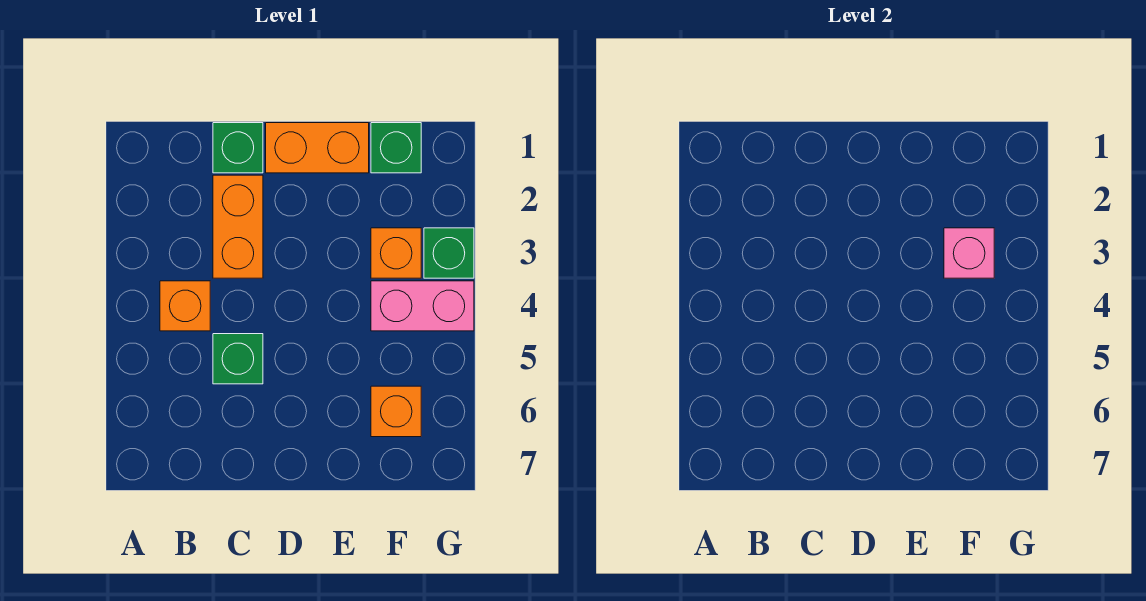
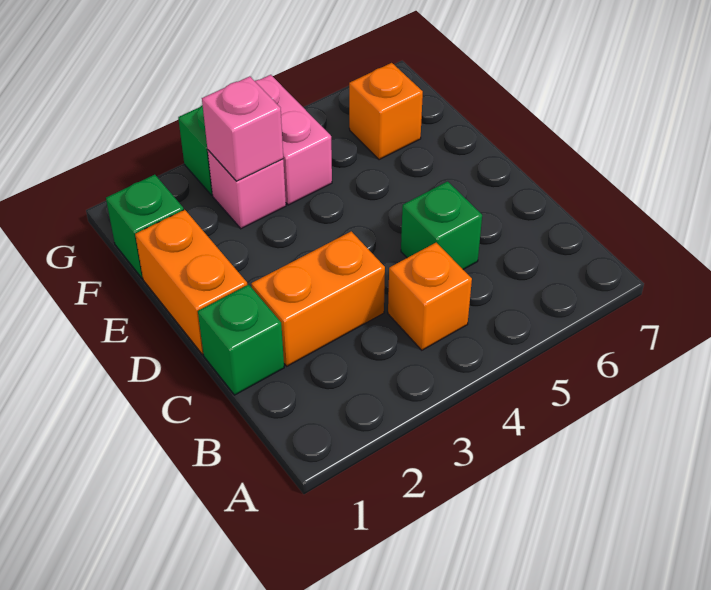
orange brick F3 level 1 -> pink brick F3 level 1

